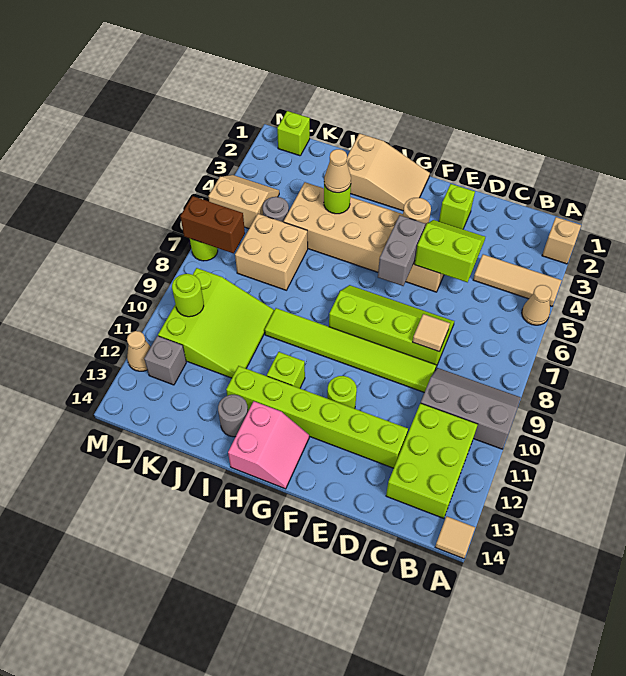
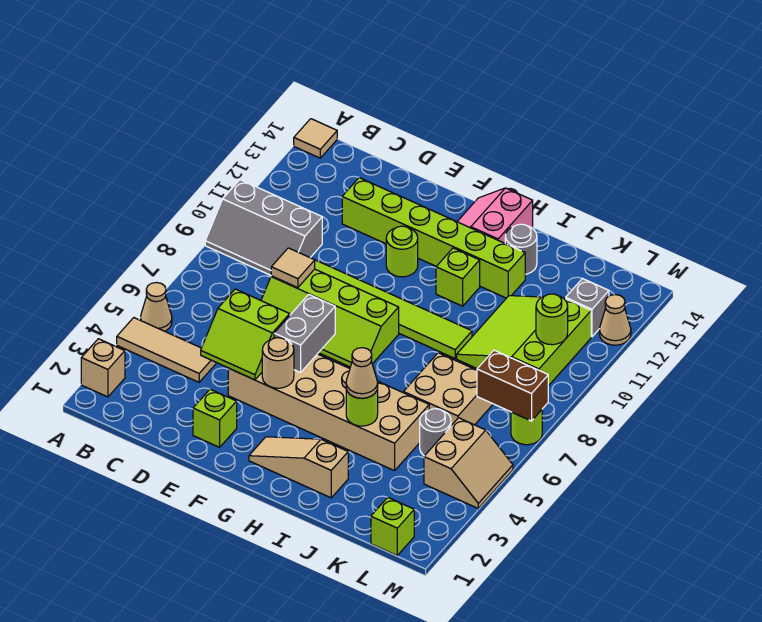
lime brick B11:C13 level 1 -> none
tan slope G1:I2 level 1 top I -> tan slope G2:I2 level 1 top I
tan slope L4:M5 level 1 top 5 -> tan slope L4:M5 level 1 top L

